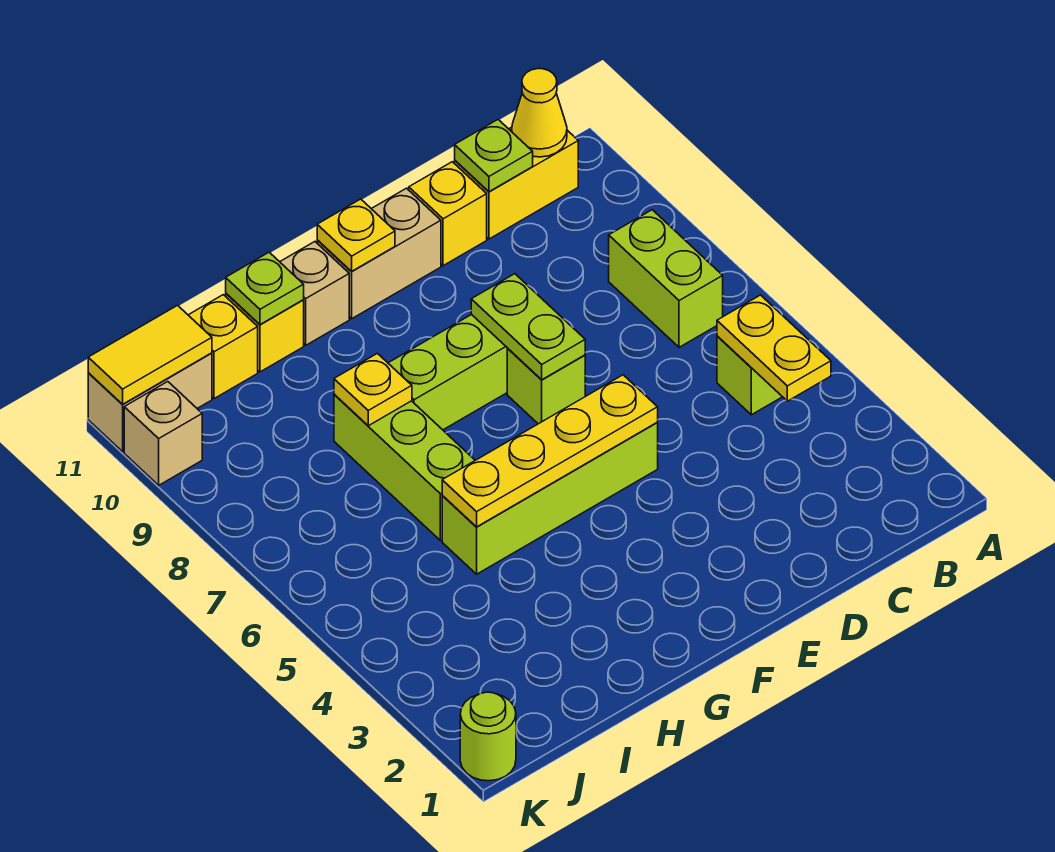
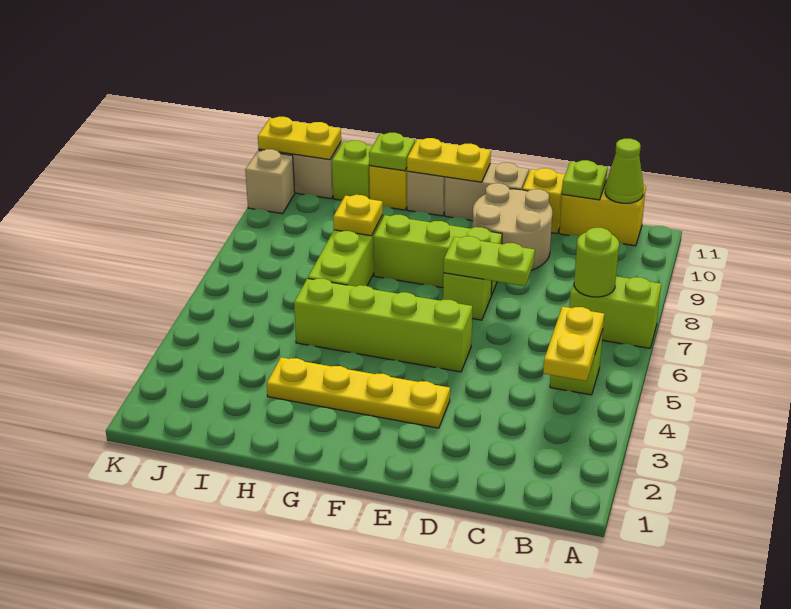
lime brick B7:B8 level 1 -> lime brick A7:B7 level 1
yellow cone B11 level 2 -> lime cone B11 level 2
none -> tan round brick D9:E10 level 1
yellow plate E5:H5 level 2 -> yellow plate E3:H3 level 1
lime plate E7:E8 level 2 -> lime plate D7:E7 level 2
yellow plate F11 level 2 -> yellow plate F11:G11 level 2
yellow brick I11 level 1 -> lime brick I11 level 1
yellow tile J11:K11 level 2 -> yellow plate J11:K11 level 2
lime round brick K1 level 1 -> lime round brick B7 level 2

